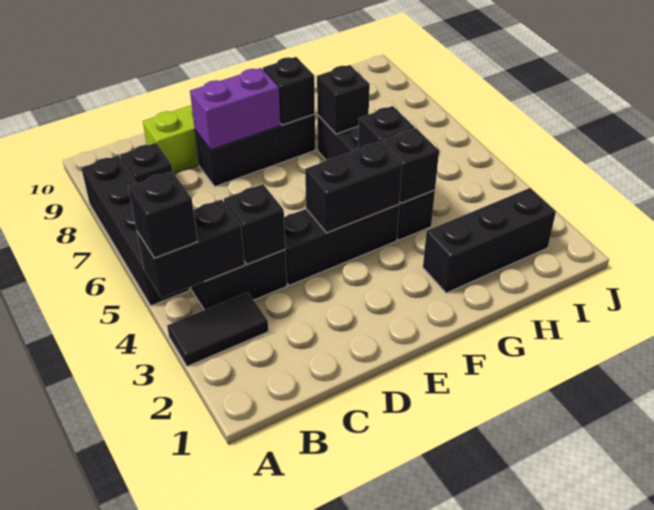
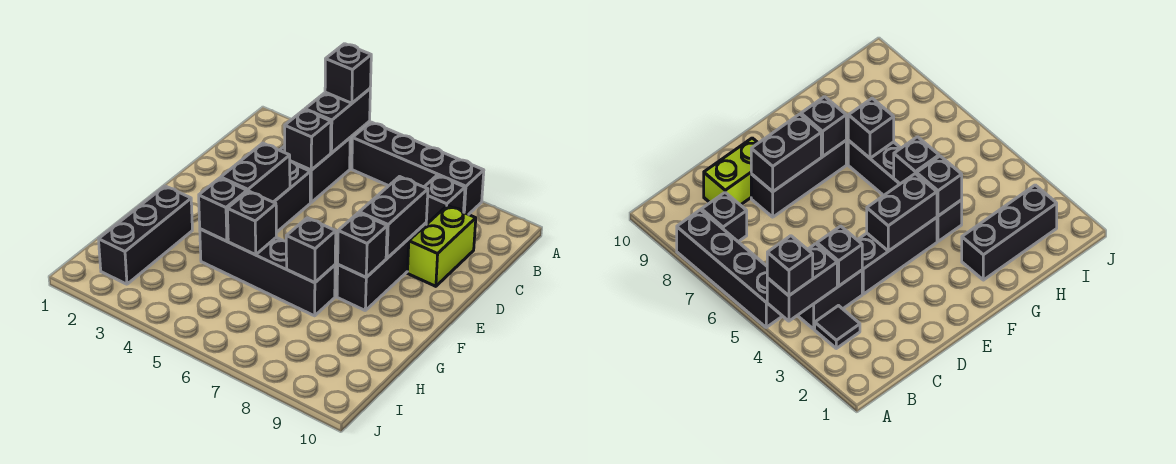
black tile A3:B3 level 1 -> black tile B3 level 1
purple brick D8:E8 level 2 -> black brick D8:E8 level 2

